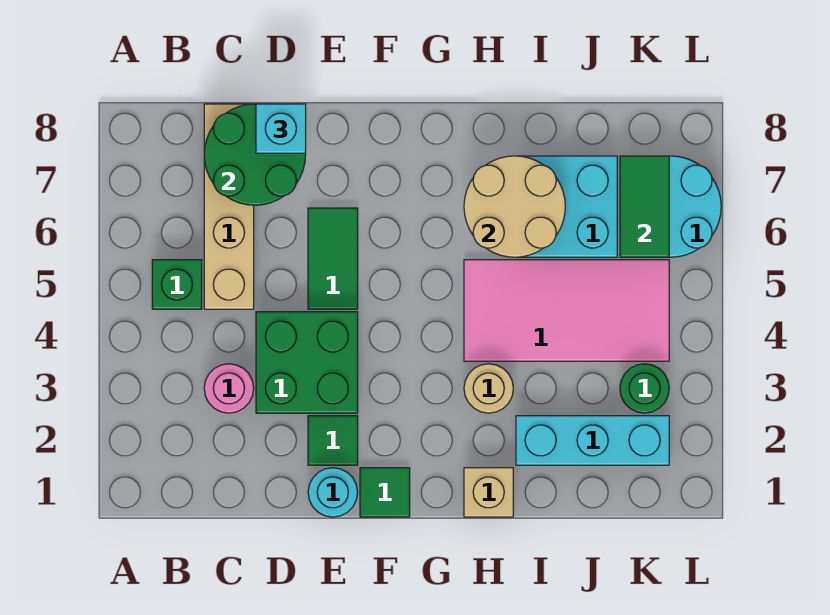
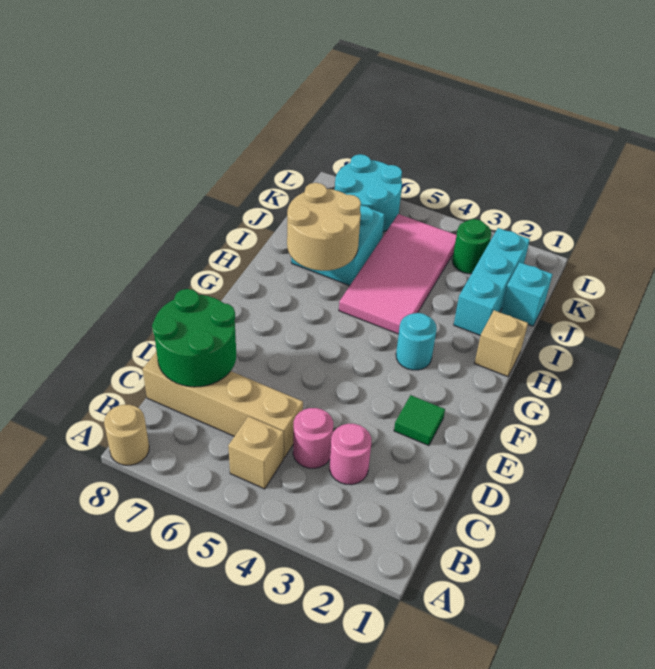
green brick B5 level 1 -> tan brick B5 level 1
none -> pink round brick C4 level 1
green brick D3:E4 level 1 -> none
cyan brick D8 level 3 -> cyan brick J1 level 1
cyan round brick E1 level 1 -> cyan round brick G3 level 1
green tile E5:E6 level 1 -> none
green tile F1 level 1 -> none
tan round brick H3 level 1 -> tan round brick A8 level 1
green tile K6:K7 level 2 -> none

